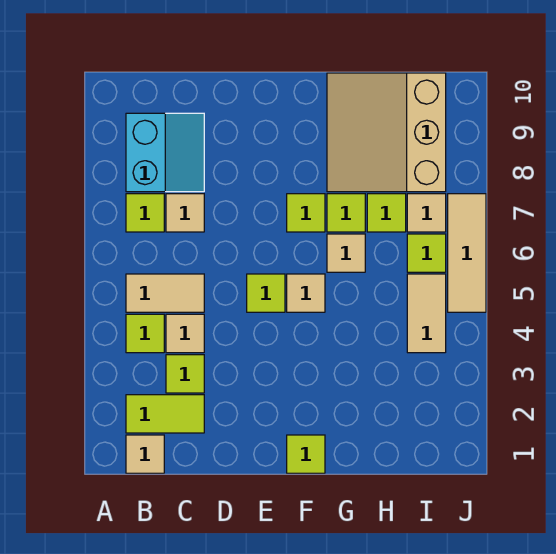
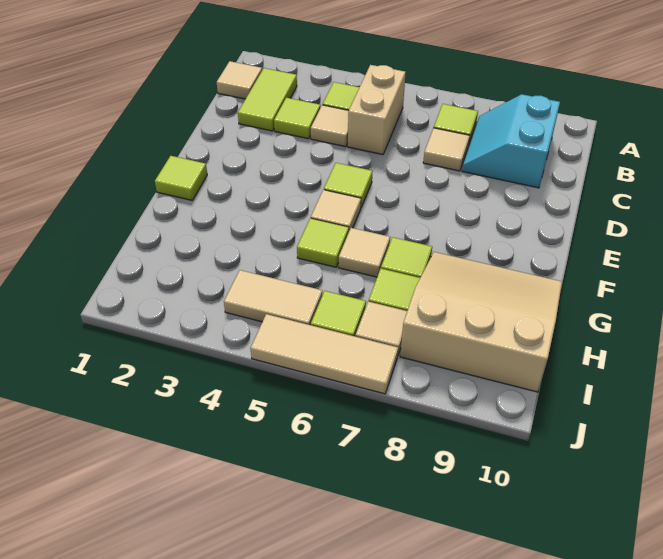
tan tile B5:C5 level 1 -> tan brick B5:C5 level 1
cyan slope B8:C9 level 1 top B -> cyan slope B8:C9 level 1 top 9
lime tile F7 level 1 -> lime tile G5 level 1

